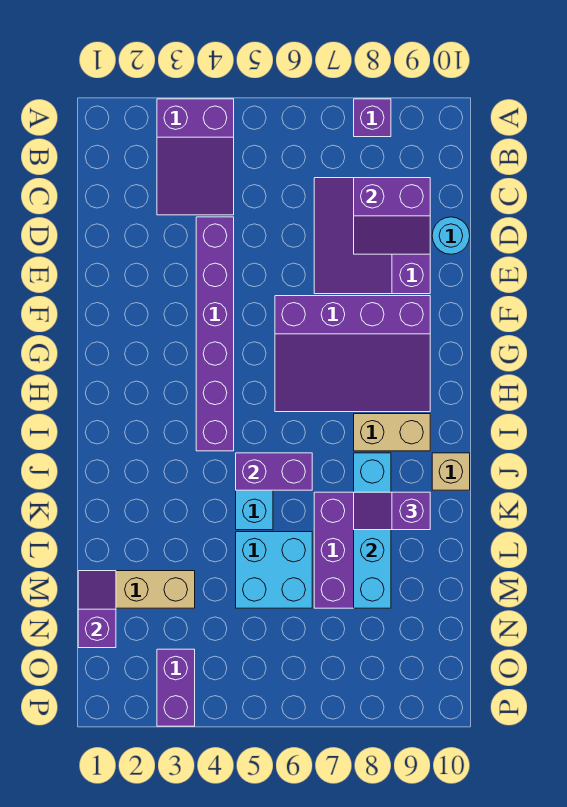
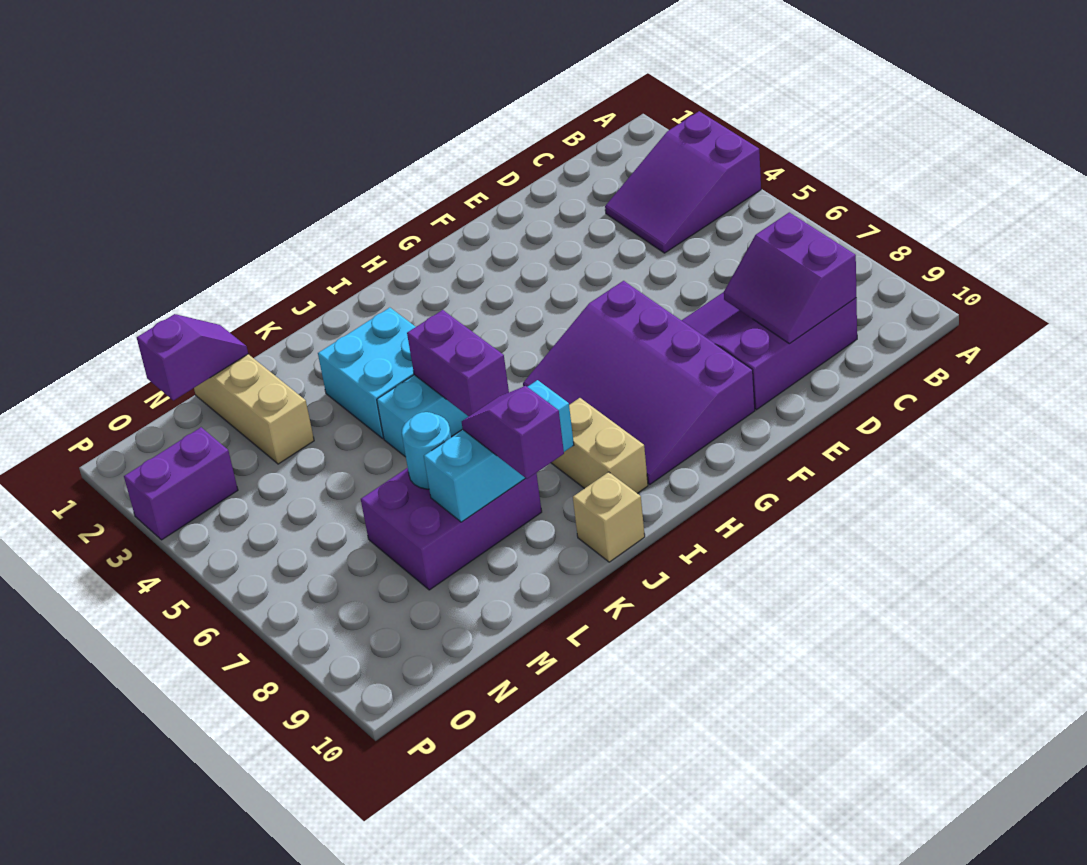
purple brick A8 level 1 -> none
purple brick D4:I4 level 1 -> none
cyan round brick D10 level 1 -> cyan round brick L7 level 2
cyan brick J8:M8 level 2 -> cyan brick J8:L8 level 2
cyan brick L5:M6 level 1 -> cyan brick J3:K4 level 1

